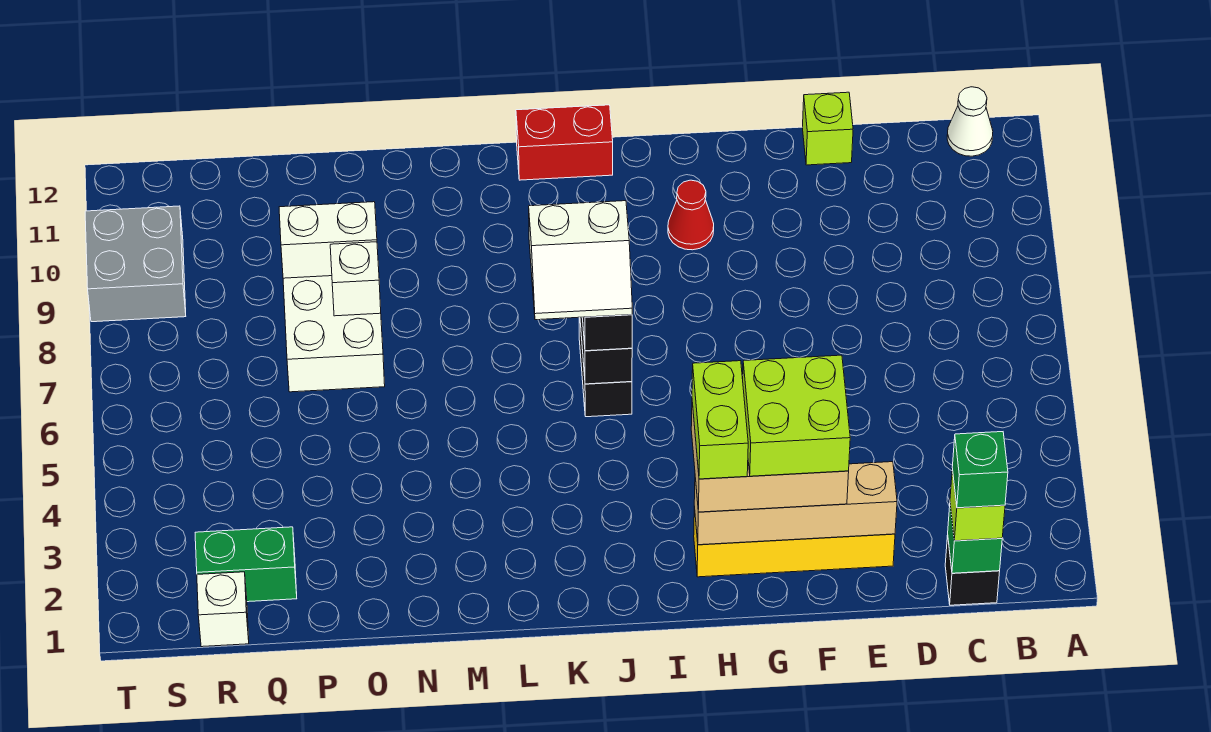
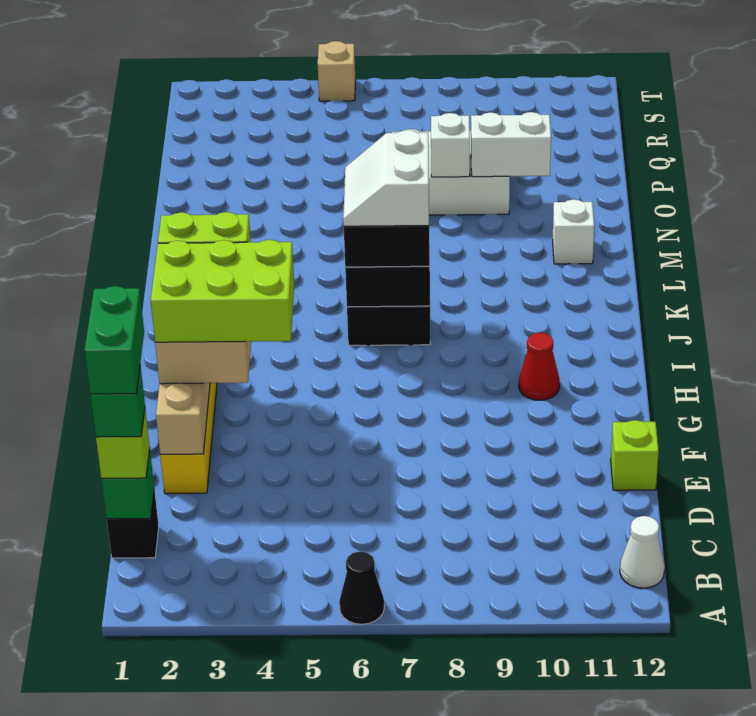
none -> black cone A6 level 1
lime brick F2:G3 level 4 -> lime brick F2:G4 level 4
red brick J12:K12 level 1 -> none
white brick O9:P9 level 2 -> white brick O9:O10 level 2
green brick Q2:R2 level 1 -> green brick C1:D1 level 5
white brick R1 level 1 -> white brick M11 level 1
grey brick S9:T10 level 1 -> none
none -> tan brick T5 level 1

